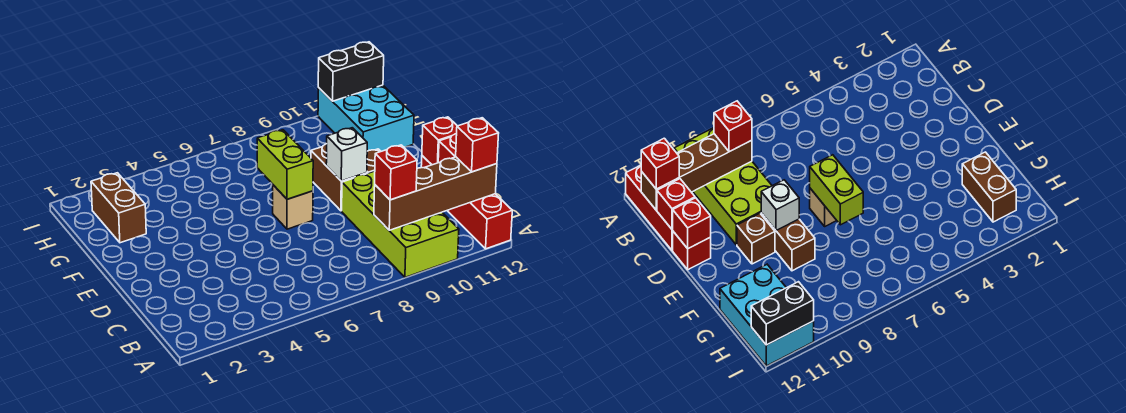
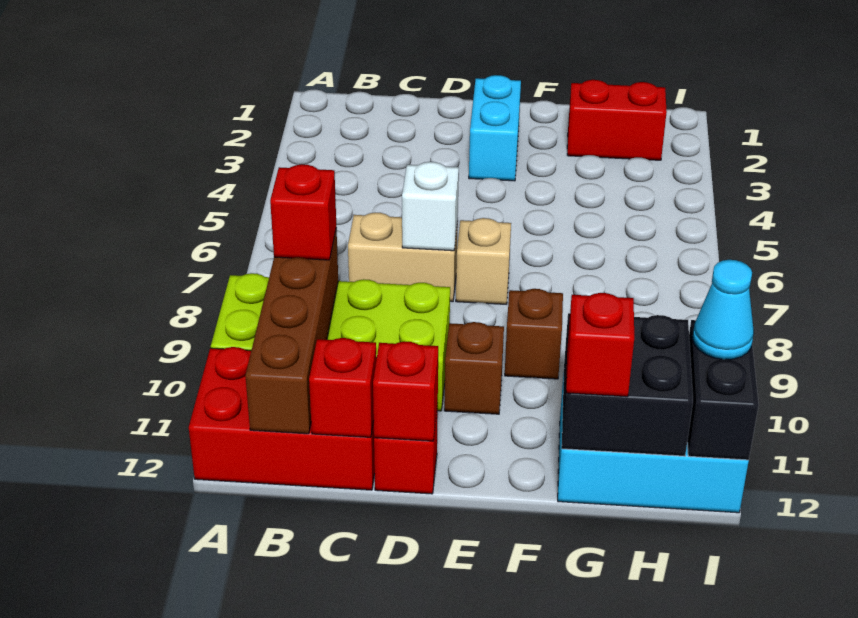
red brick A12:C12 level 1 -> red brick A11:C12 level 1
red brick B12 level 3 -> red brick G12 level 3
none -> tan brick C7:D7 level 1
none -> cyan brick E2:E3 level 1
lime brick E7:F7 level 2 -> none
brown brick E9:F9 level 1 -> brown brick F9 level 1
white brick E9 level 2 -> white brick D7 level 2
brown brick G2:H2 level 1 -> red brick G2:H2 level 1
none -> black brick G11:H12 level 2
none -> cyan cone I11 level 3

